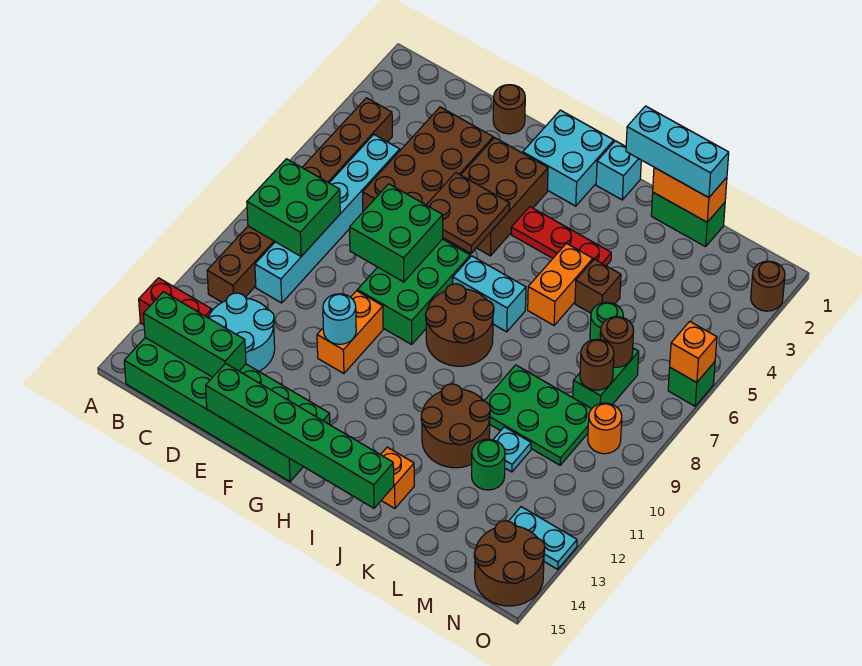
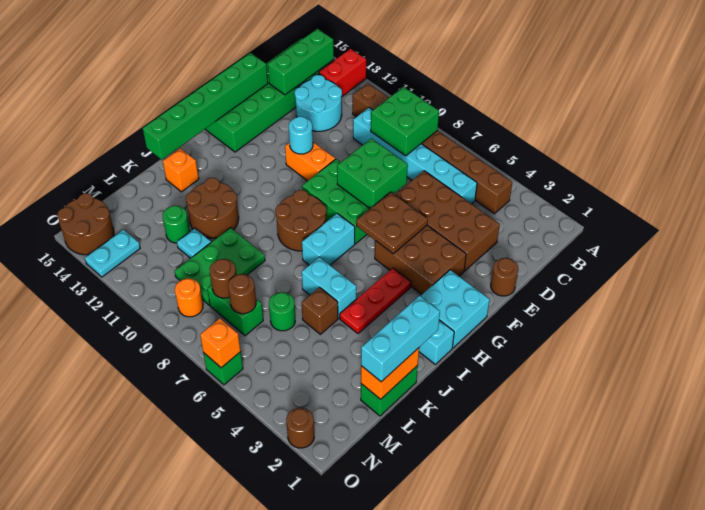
orange brick J5:J6 level 1 -> cyan brick J5:J6 level 1

